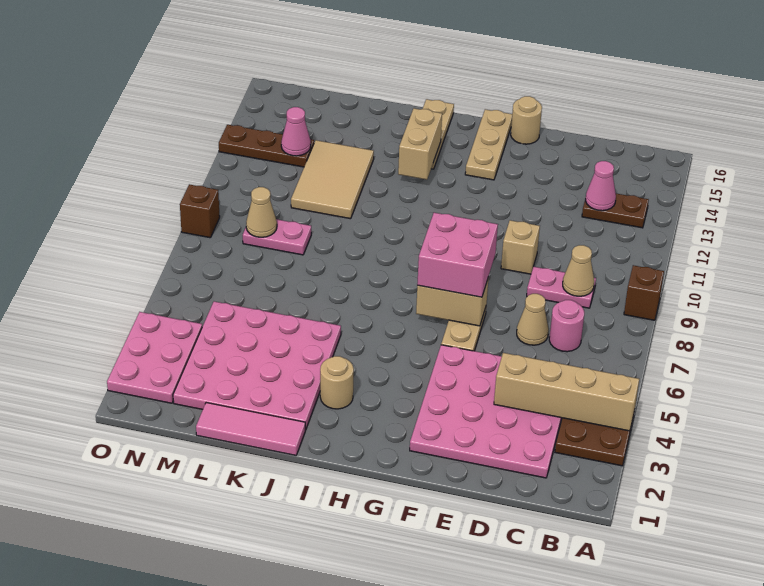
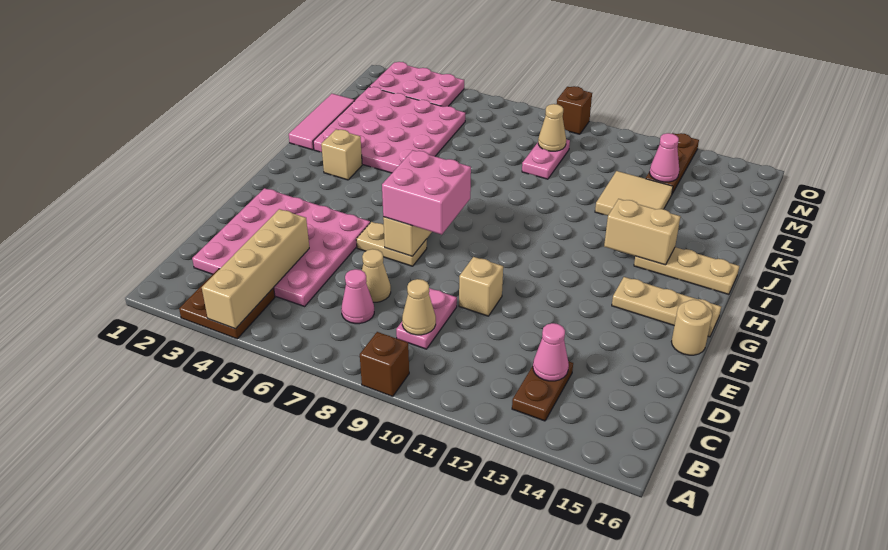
pink round brick C7 level 1 -> pink cone C7 level 1
tan round brick I3 level 1 -> tan brick I3 level 1
tan tile K11:L13 level 1 -> tan tile K12:L13 level 1

